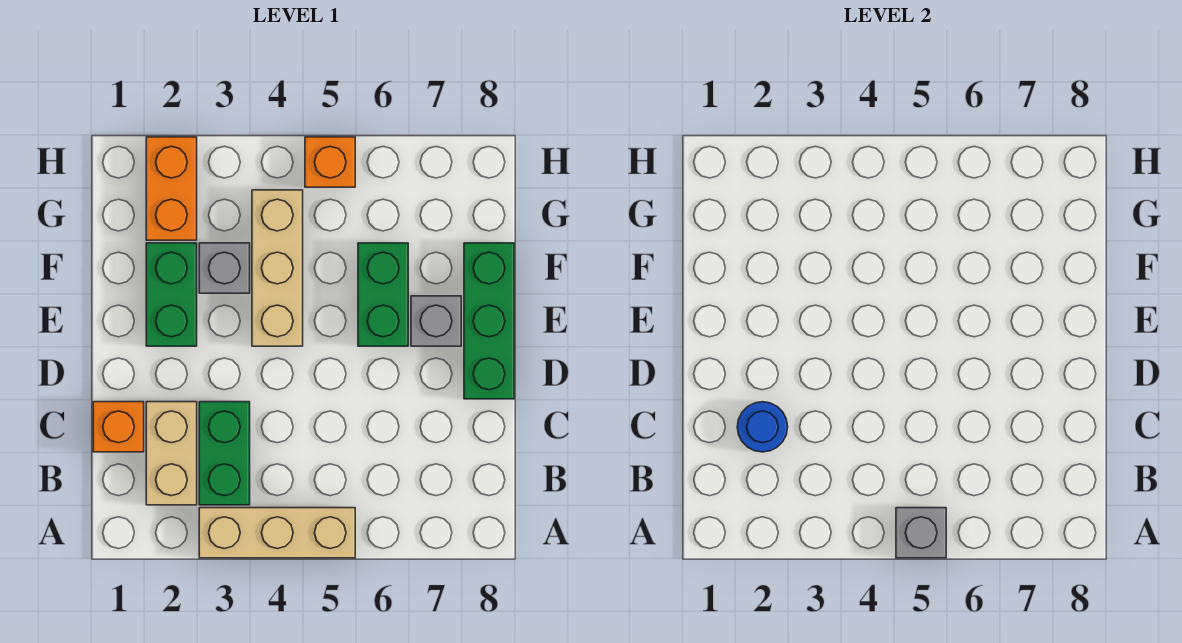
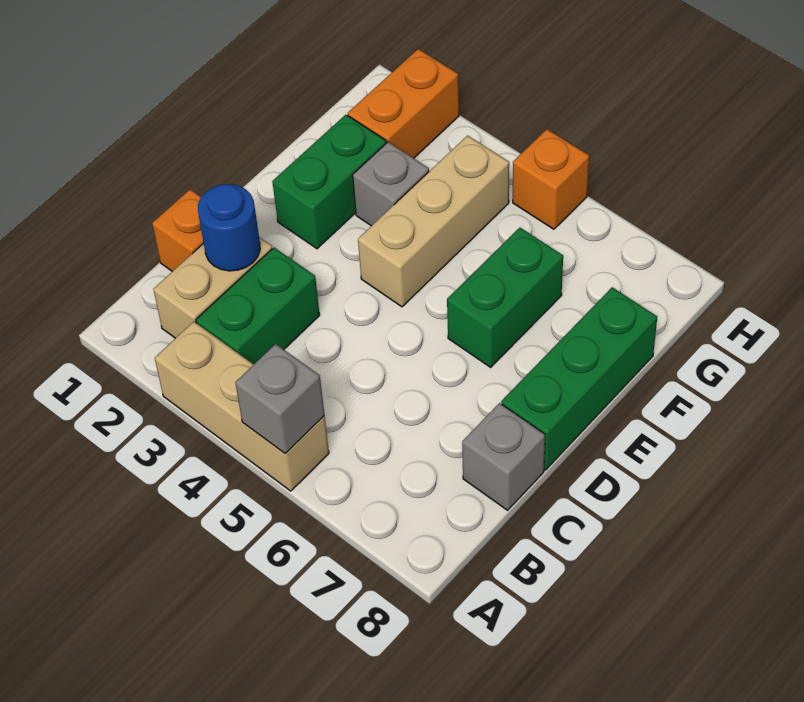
grey brick E7 level 1 -> grey brick C8 level 1

